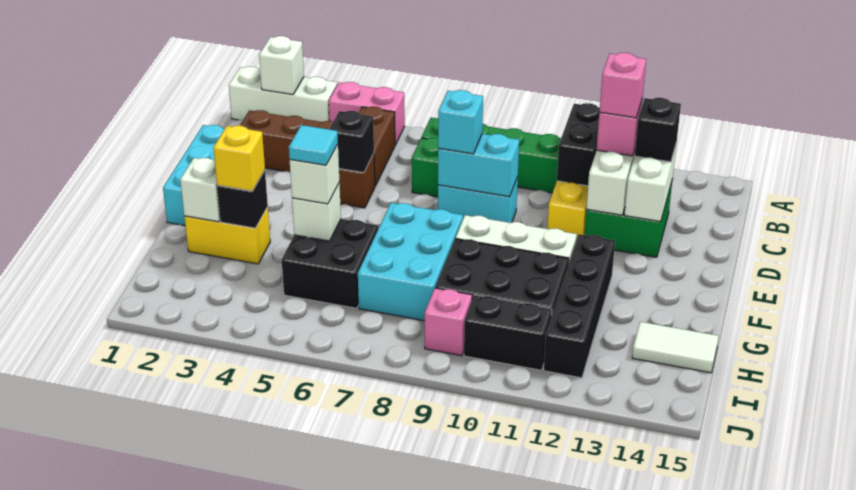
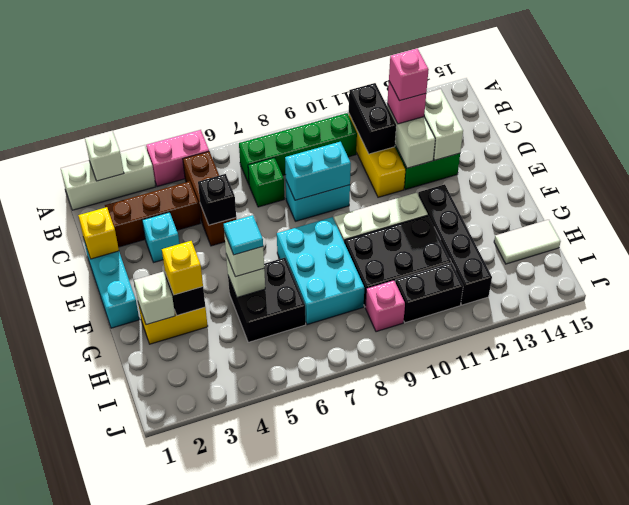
black brick C13 level 3 -> none
none -> yellow brick D1 level 2
cyan brick D8 level 3 -> cyan brick D3 level 1

